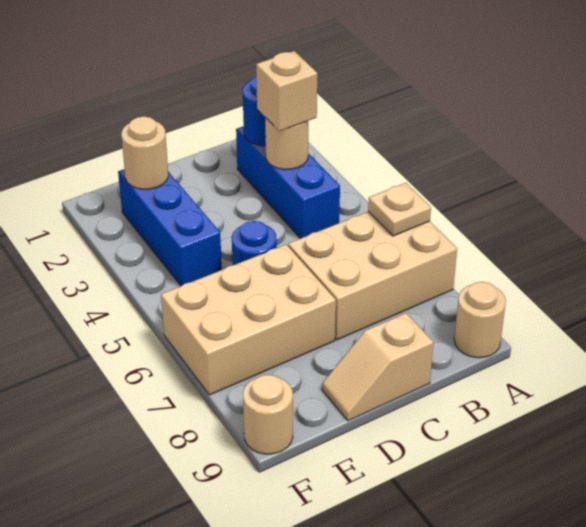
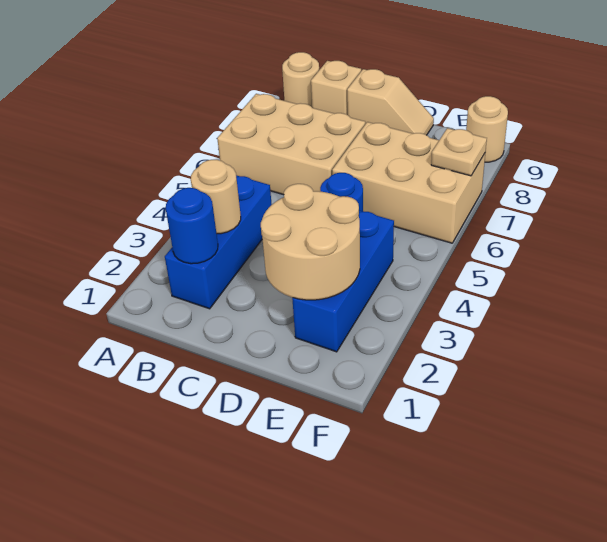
tan plate A6 level 2 -> tan plate F7 level 2
tan brick B3 level 3 -> tan brick B9 level 1
tan round brick E2 level 2 -> tan round brick D2:E3 level 2

